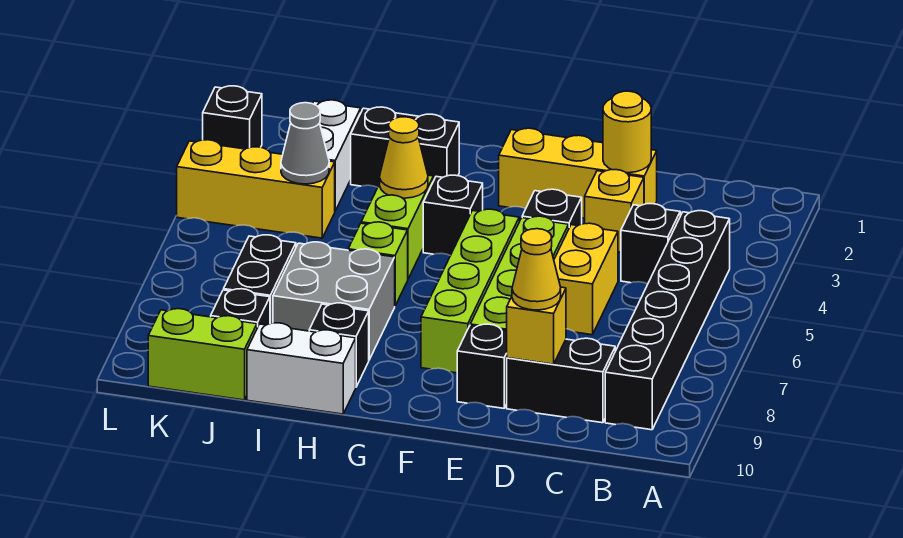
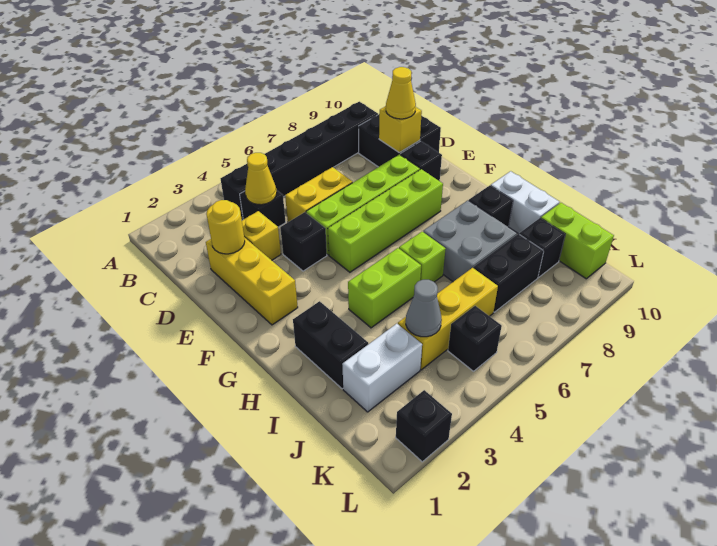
black brick C9:D9 level 1 -> black brick C9:D10 level 1
black brick G4 level 1 -> black brick K5 level 1
yellow cone H4 level 2 -> yellow cone C4 level 2
yellow brick J4:L4 level 1 -> yellow brick J4:J6 level 1

